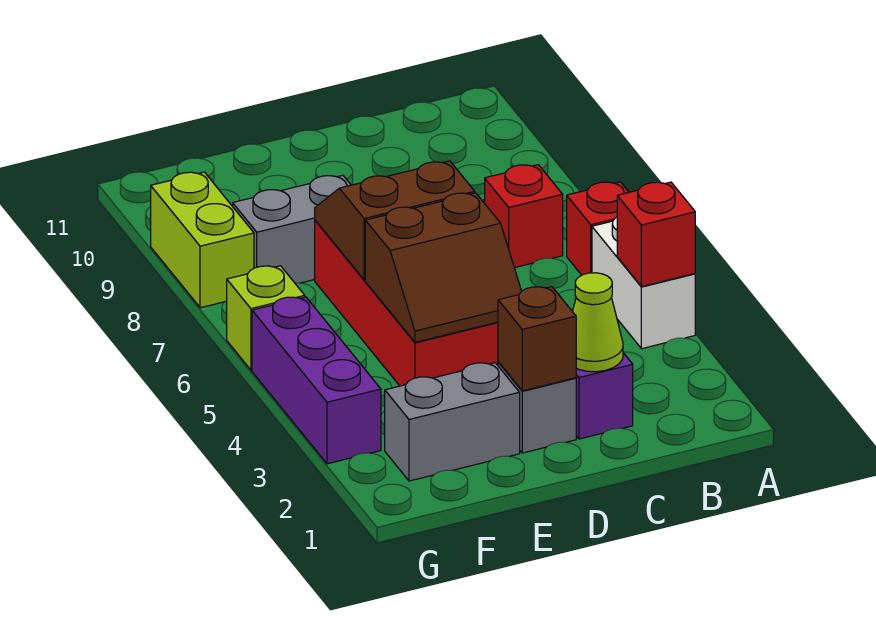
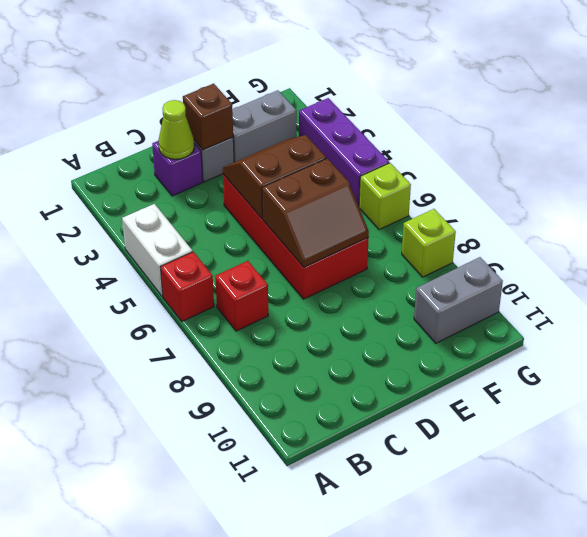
red brick A4 level 2 -> none
grey brick E8:F8 level 1 -> grey brick F10:G10 level 1
lime brick G8:G9 level 1 -> lime brick G8 level 1

